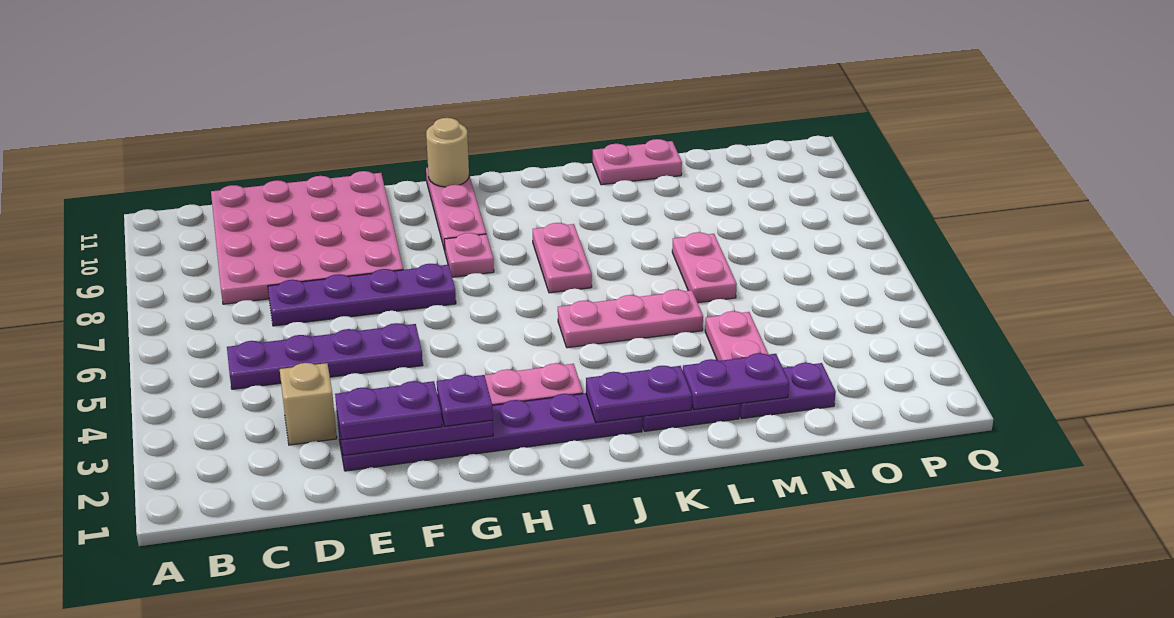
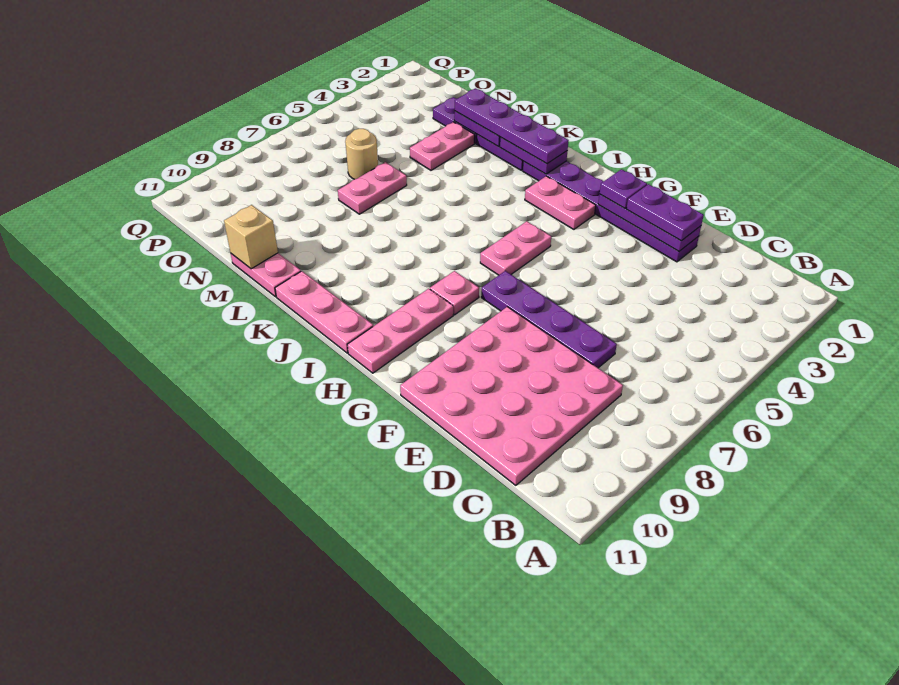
purple plate C5:F5 level 1 -> purple plate J2:M2 level 3
tan brick D3 level 1 -> tan brick M11 level 2
tan round brick H11 level 2 -> tan round brick N6 level 1
pink plate J5:L5 level 1 -> pink plate I11:K11 level 1
pink plate J7:J8 level 1 -> pink plate H5:H6 level 1

